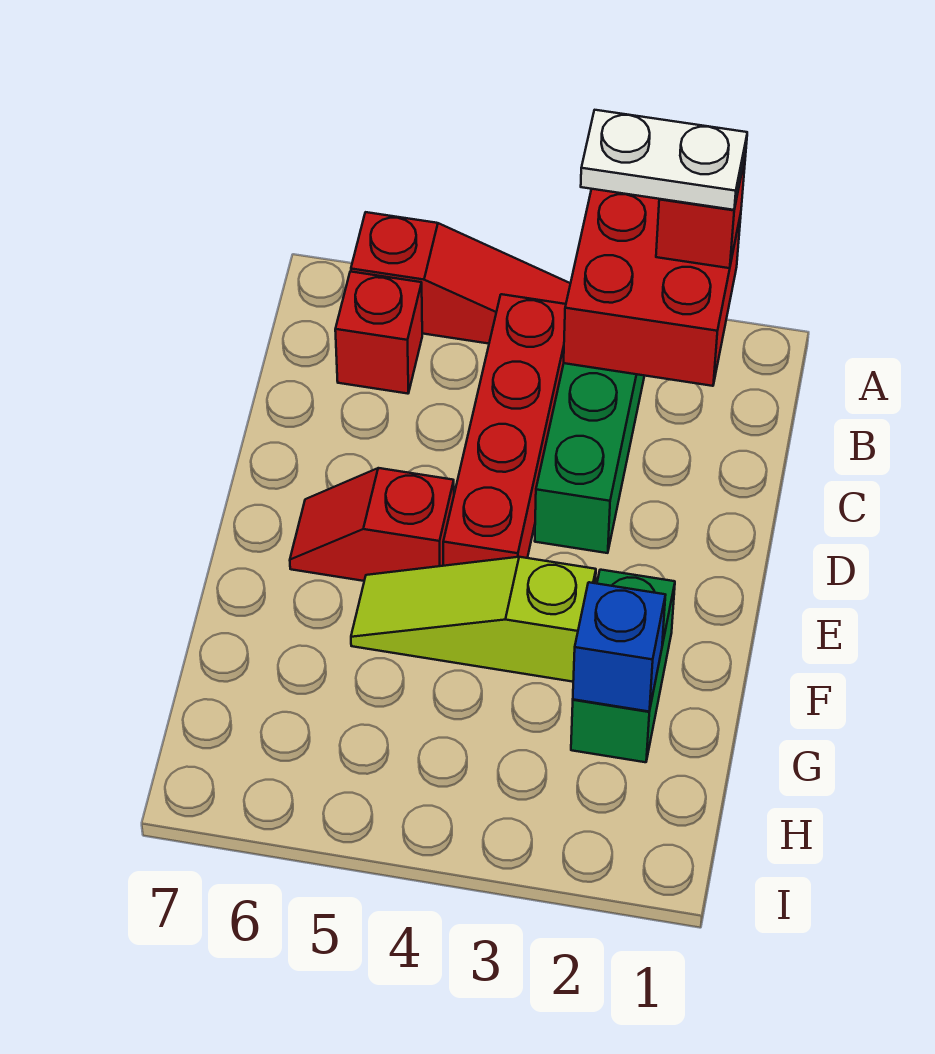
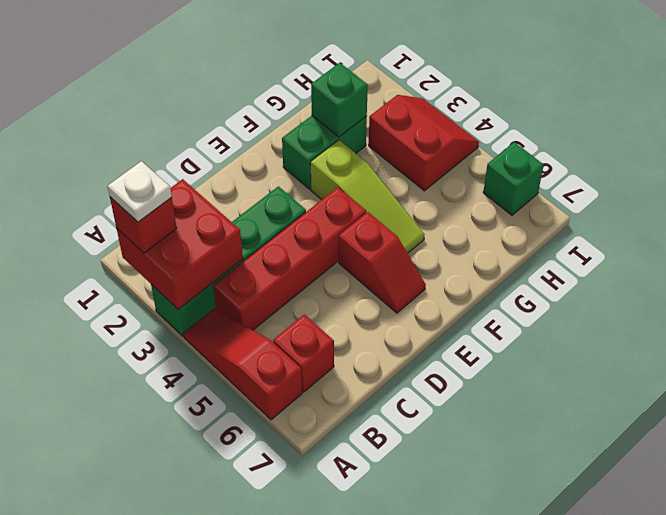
white plate A2:A3 level 4 -> white plate A2 level 4
blue brick G2 level 2 -> green brick G2 level 2
none -> red slope H3:I4 level 1 top H
none -> green brick I6 level 1

